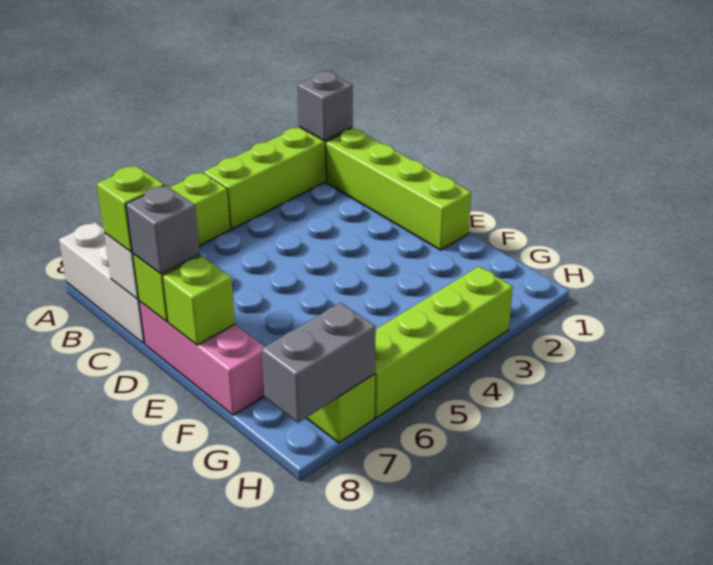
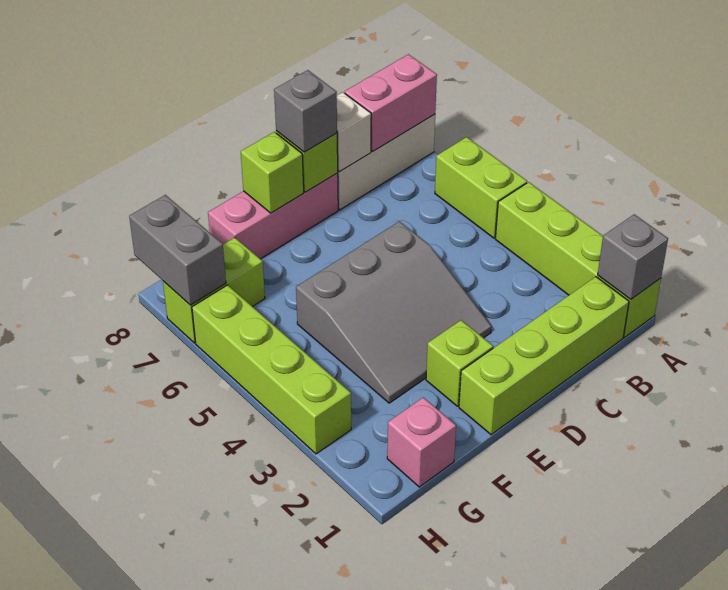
none -> pink brick A8:B8 level 2
lime brick C8 level 3 -> lime brick E2 level 1
none -> grey slope D3:F5 level 1 top 5
none -> pink brick G1 level 1

